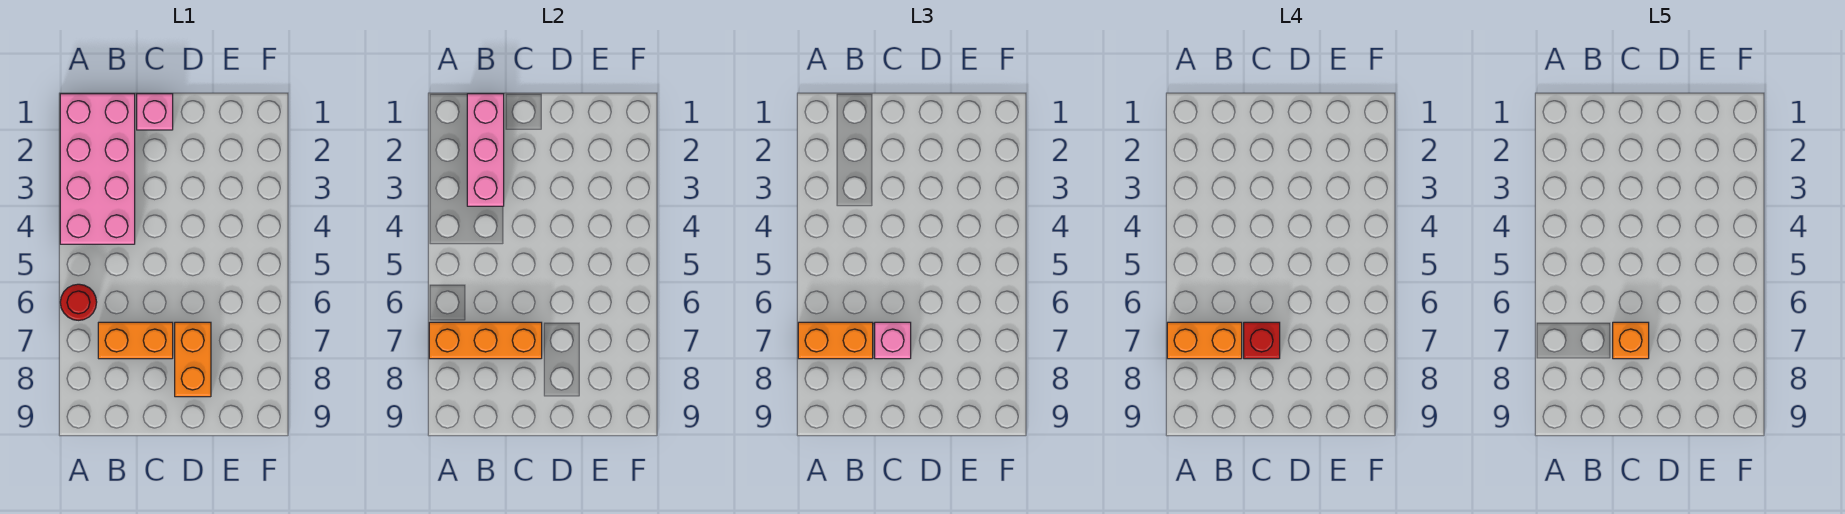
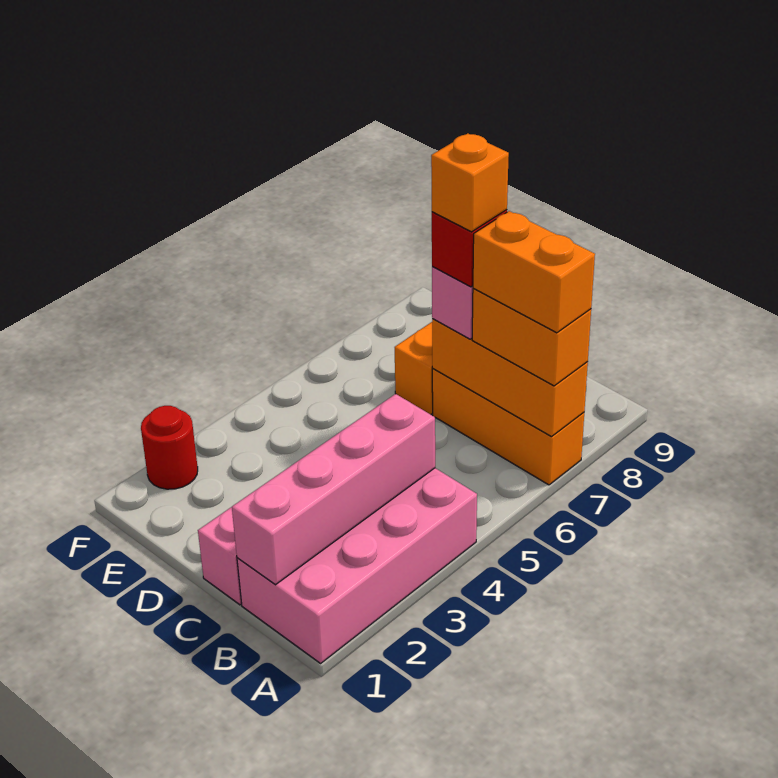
red round brick A6 level 1 -> red round brick F2 level 1
pink brick B1:B3 level 2 -> pink brick B1:B4 level 2
orange brick B7:C7 level 1 -> orange brick A7:C7 level 1

